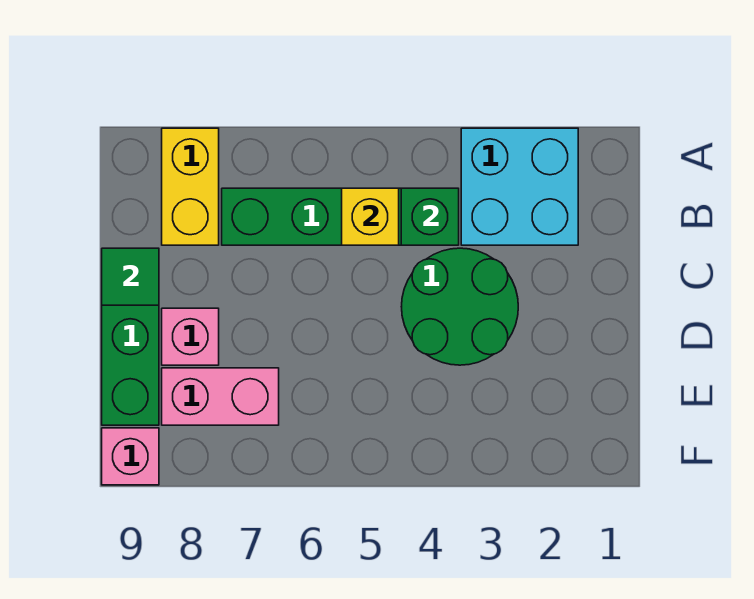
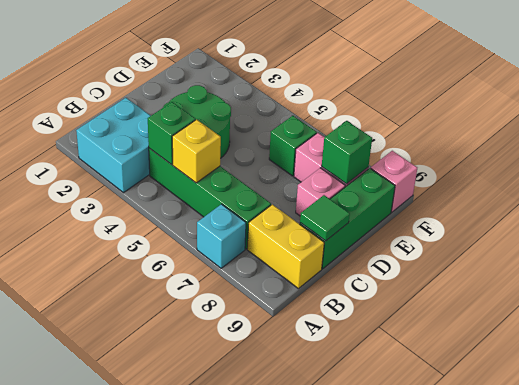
none -> cyan brick A7 level 1
yellow brick A8:B8 level 1 -> yellow brick B8:B9 level 1
none -> green brick E6 level 1
none -> green brick E8 level 2

